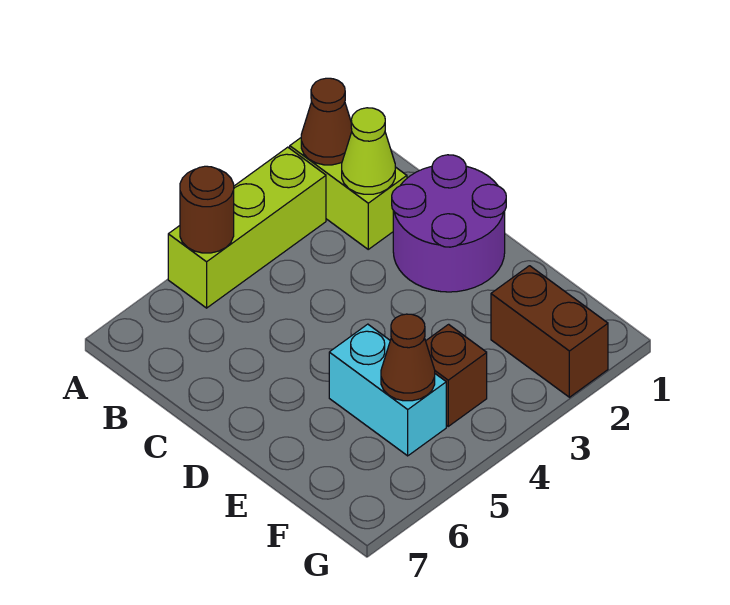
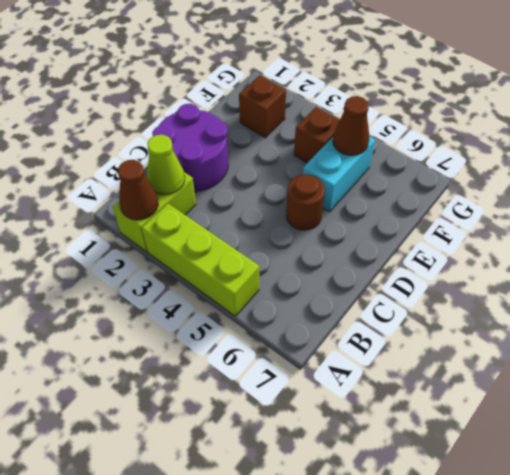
brown round brick A5 level 2 -> brown round brick D5 level 1
brown brick F2:G2 level 1 -> brown brick F2 level 1

